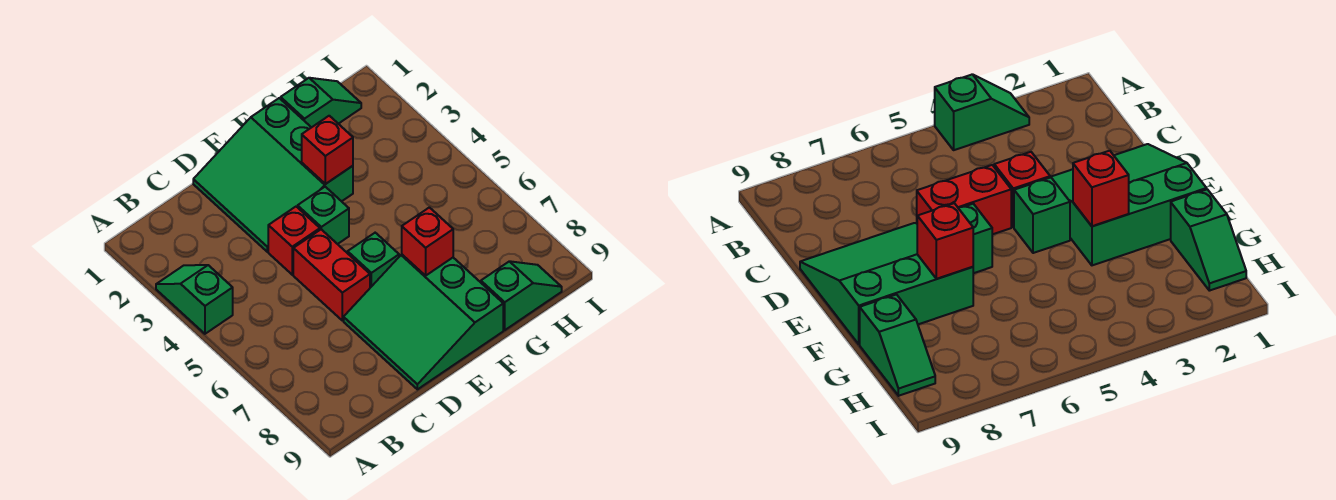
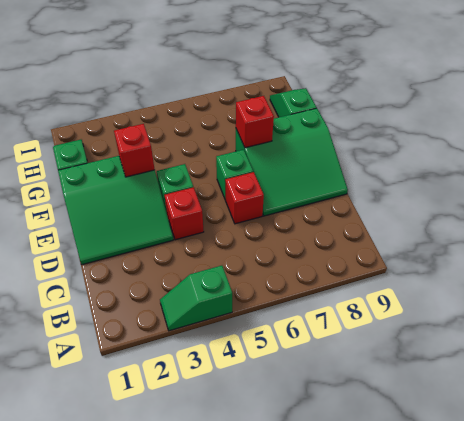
red brick D5:D6 level 1 -> red brick D6 level 1

